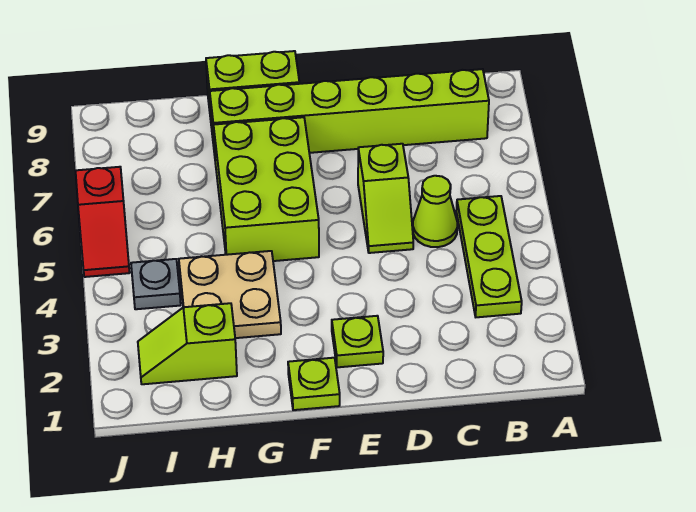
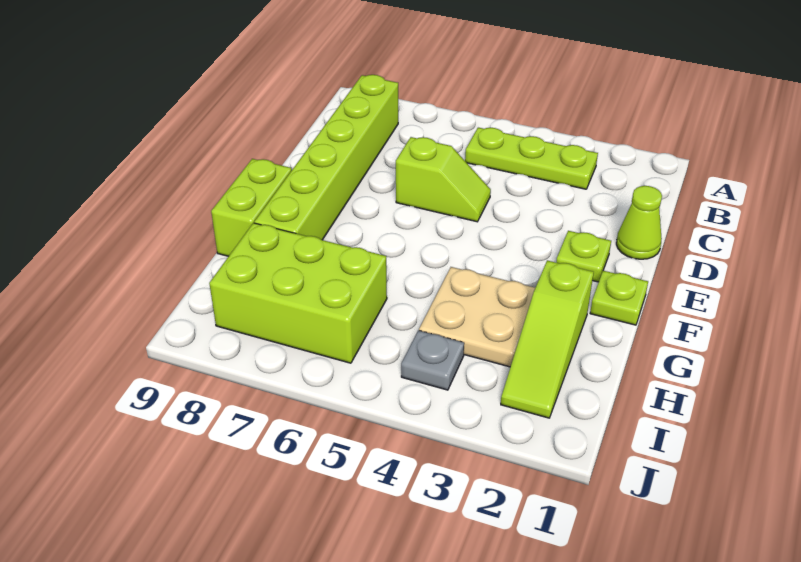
lime cone C5 level 1 -> lime cone D1 level 1
lime brick F5:G7 level 1 -> lime brick H6:I8 level 1
lime slope H2:I2 level 1 top H -> lime slope G2:I2 level 1 top G
red slope J5:J6 level 1 top 6 -> none

